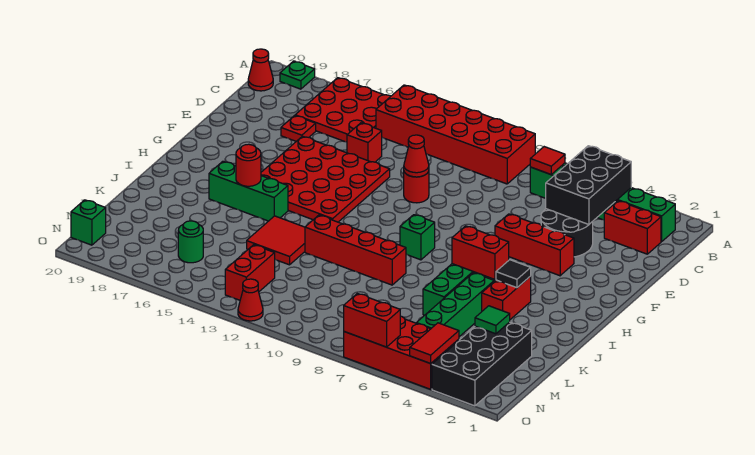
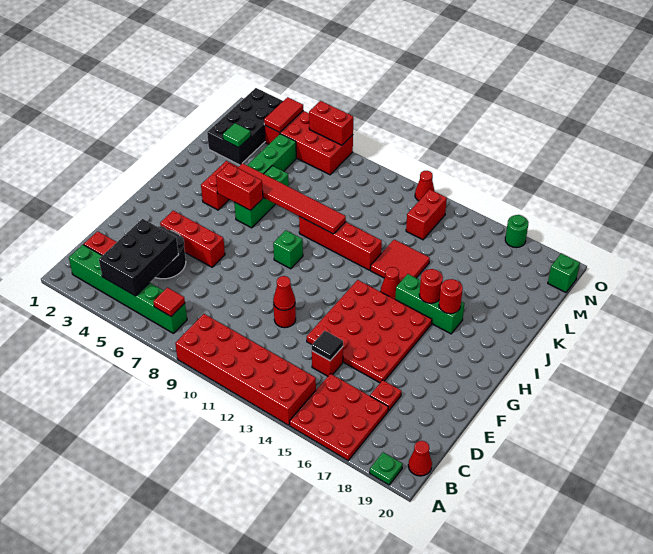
black tile I4 level 2 -> black tile D14 level 2
none -> red cone I14 level 1
none -> red round brick I17 level 2
none -> red tile J5:J10 level 2
green round brick M16 level 1 -> green round brick O17 level 1

